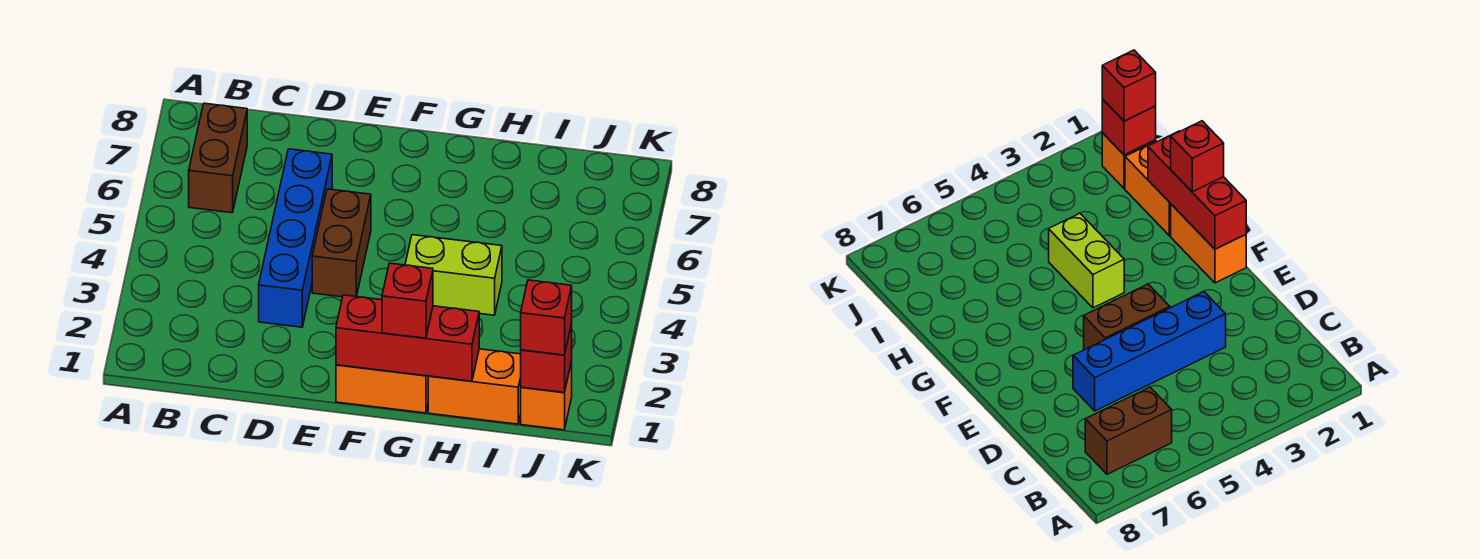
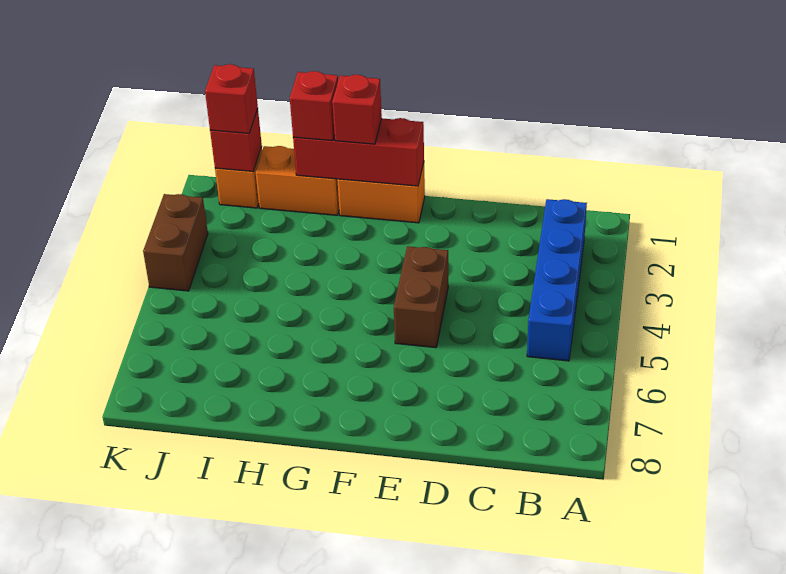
brown brick B6:B7 level 1 -> brown brick K3:K4 level 1
blue brick D3:D6 level 1 -> blue brick B2:B5 level 1
lime brick G4:H4 level 1 -> none
none -> red brick H1 level 3

